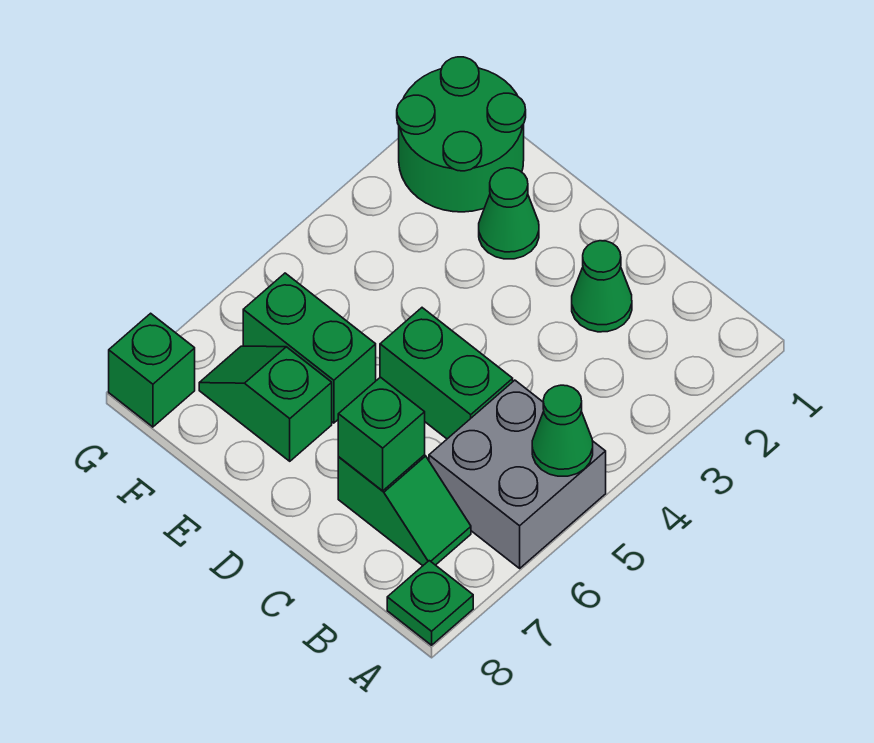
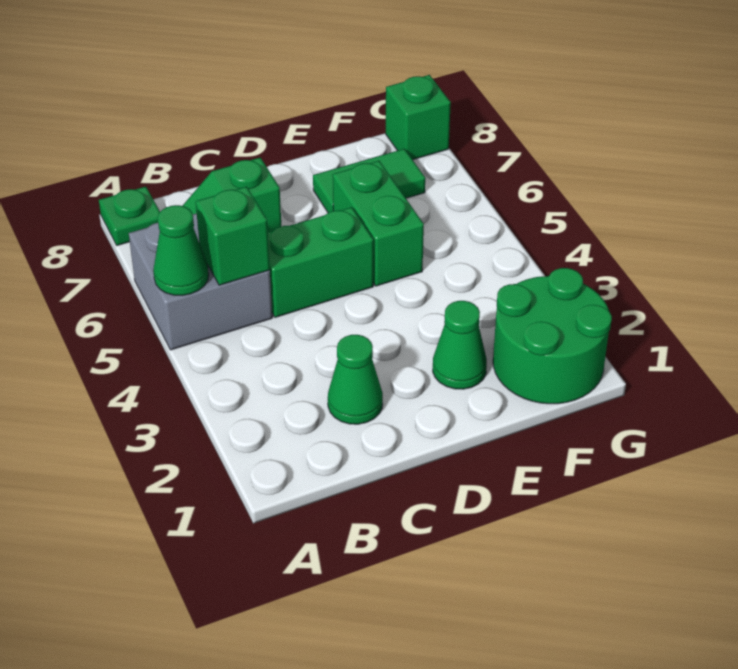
green brick C7 level 2 -> green brick B5 level 2
green brick E6:F6 level 1 -> green brick E5:E6 level 1
green slope E7:F7 level 1 top E -> green tile E7:F7 level 1

